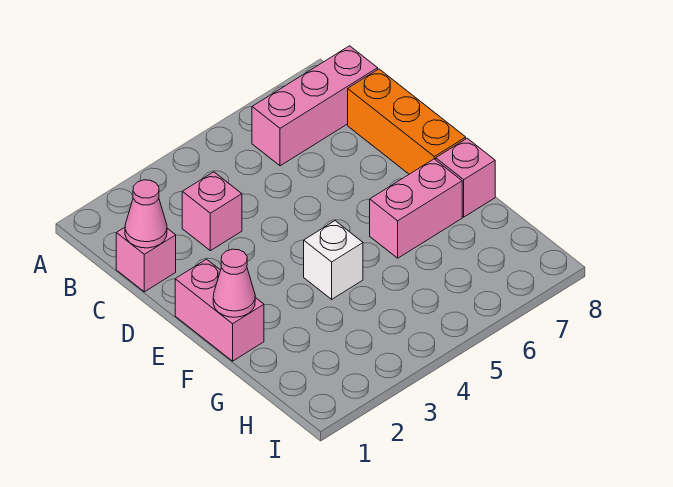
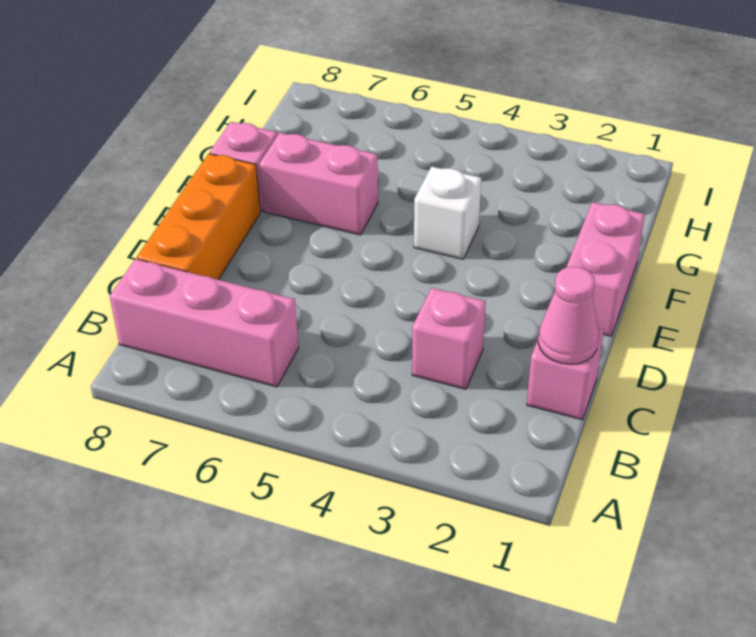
pink cone F1 level 2 -> none

